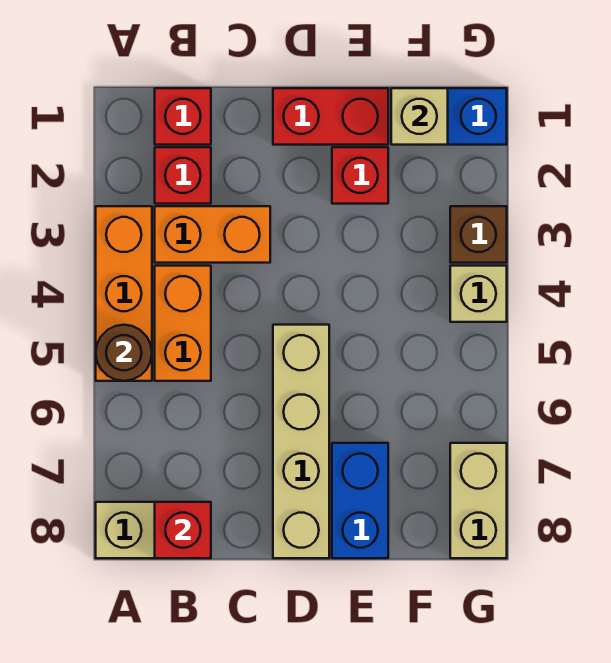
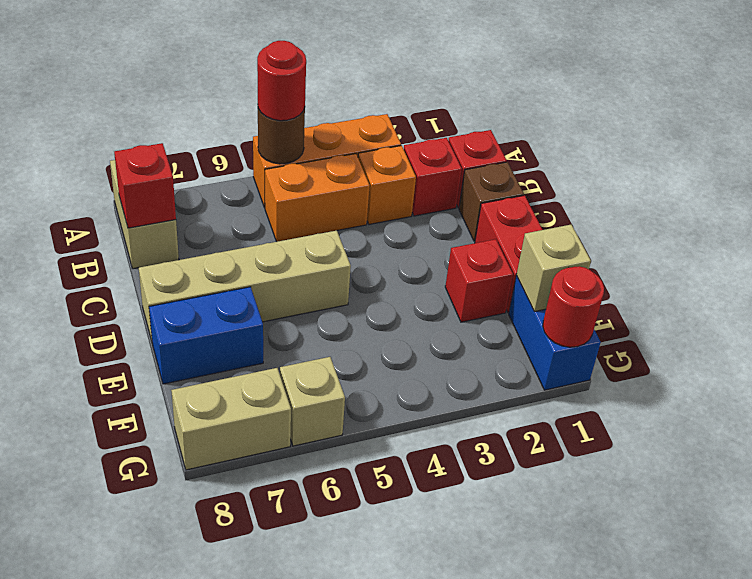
none -> red round brick A5 level 3
orange brick B3:C3 level 1 -> orange brick B3 level 1
none -> red round brick G1 level 2
brown brick G3 level 1 -> brown brick C1 level 1
tan brick G4 level 1 -> tan brick G6 level 1

